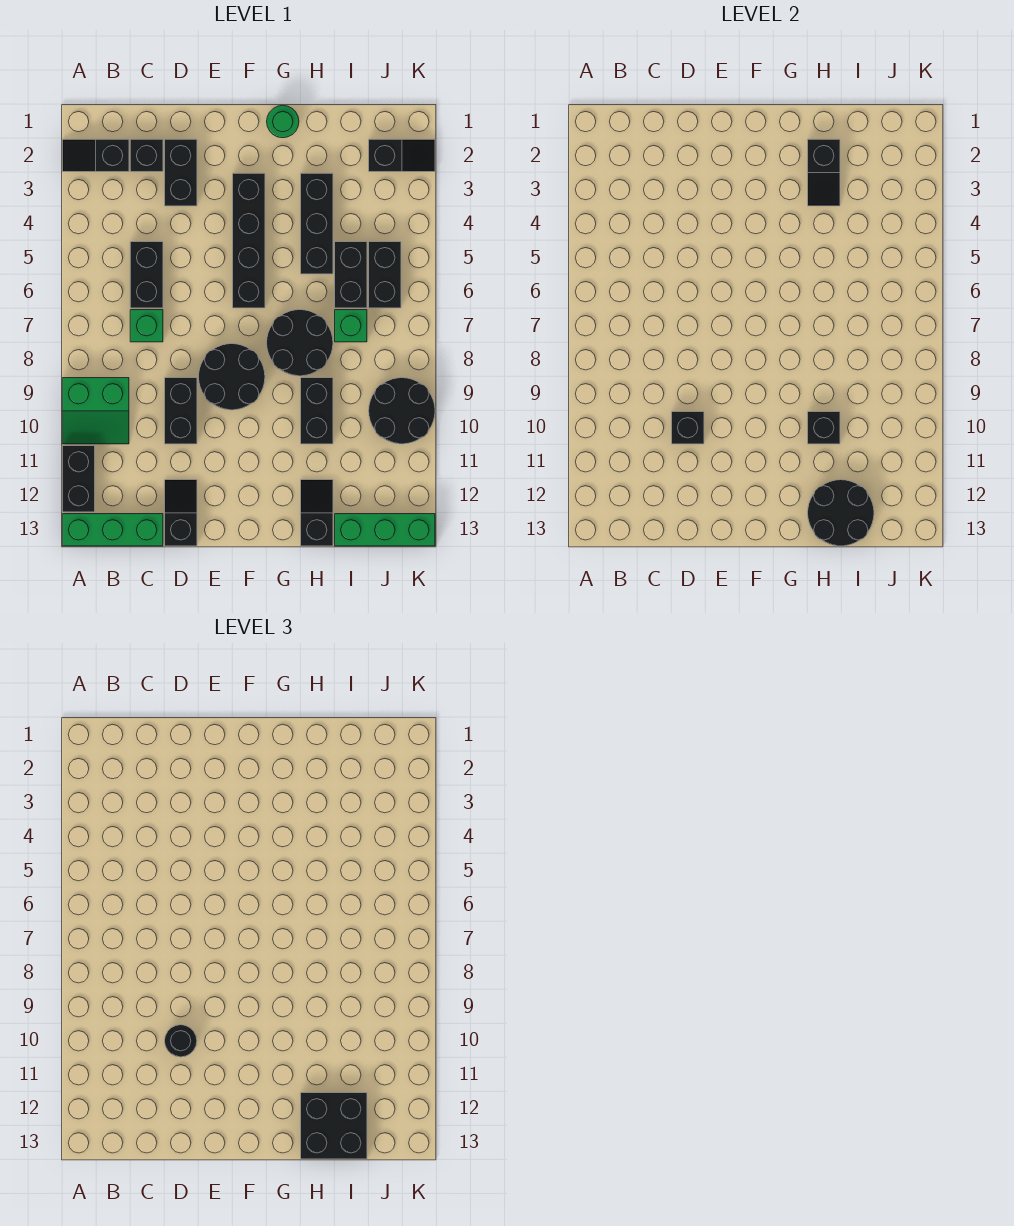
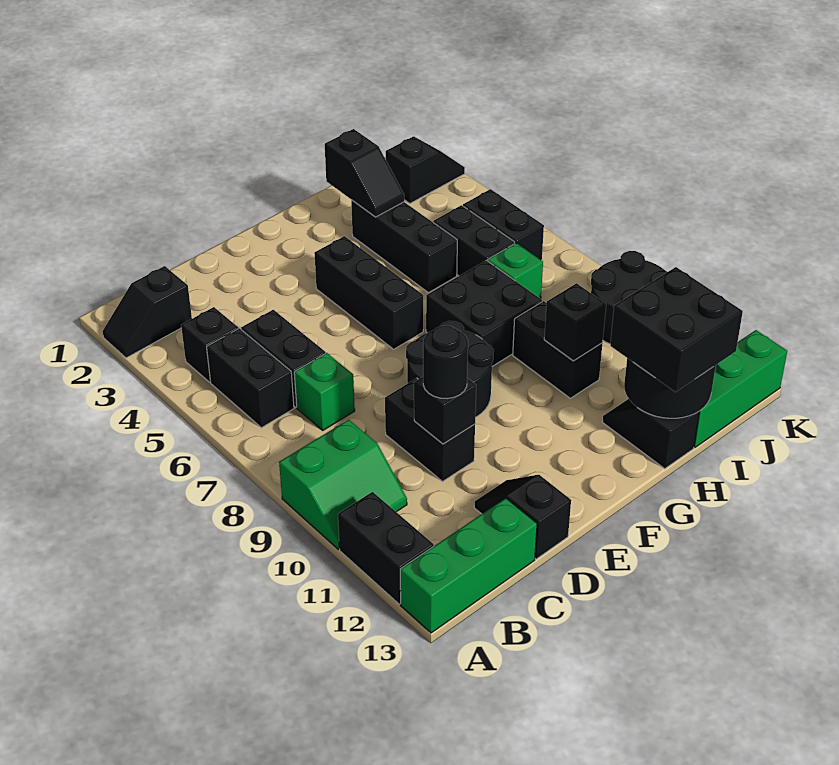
black brick C2 level 1 -> black brick B4 level 1
black brick D2:D3 level 1 -> black brick B5:B6 level 1
black brick F3:F6 level 1 -> black brick F4:F6 level 1
green round brick G1 level 1 -> none
black round brick G7:H8 level 1 -> black brick G7:H8 level 1

